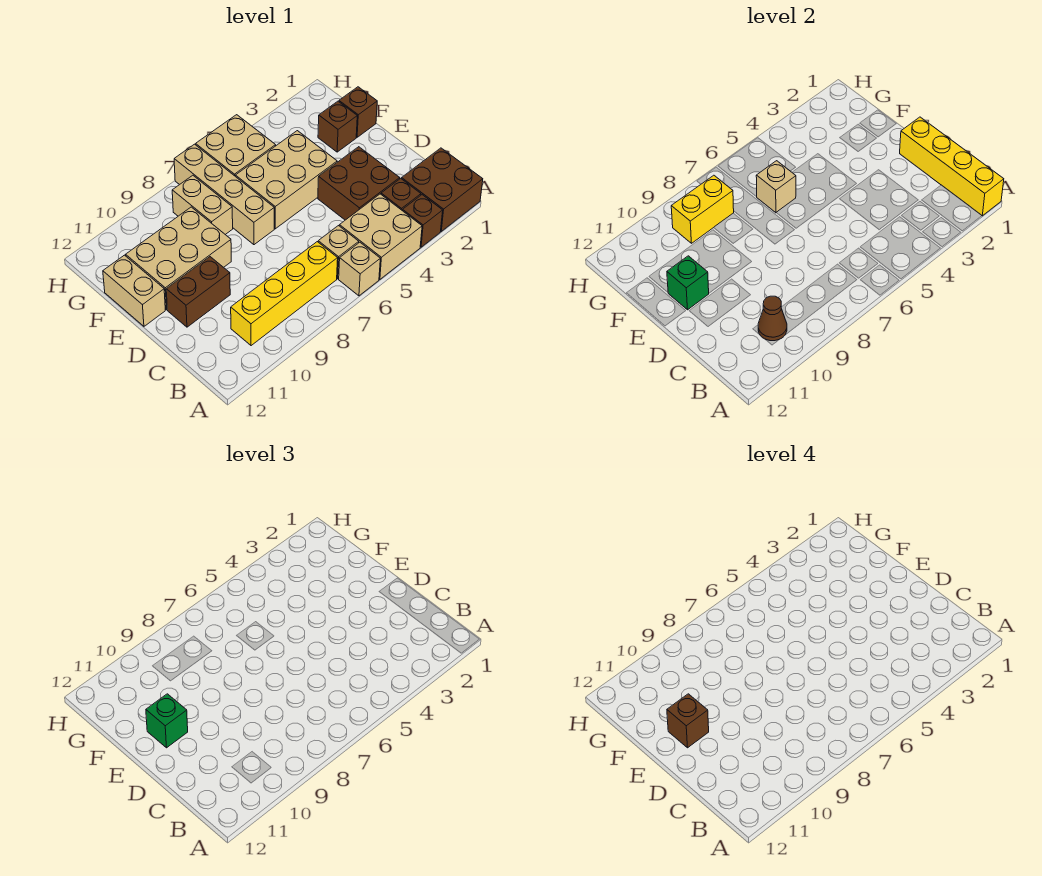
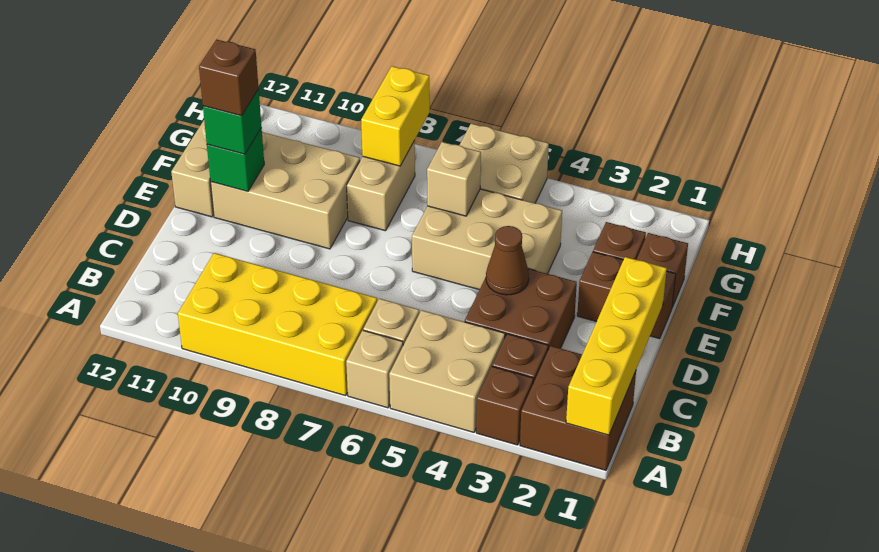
yellow brick B7:B10 level 1 -> yellow brick A7:B10 level 1
brown cone B10 level 2 -> brown cone D4 level 2
brown brick D10:D11 level 1 -> brown brick E1:E2 level 1
tan brick E7:H7 level 1 -> none
yellow brick G8:G9 level 2 -> yellow brick G8:H8 level 2

